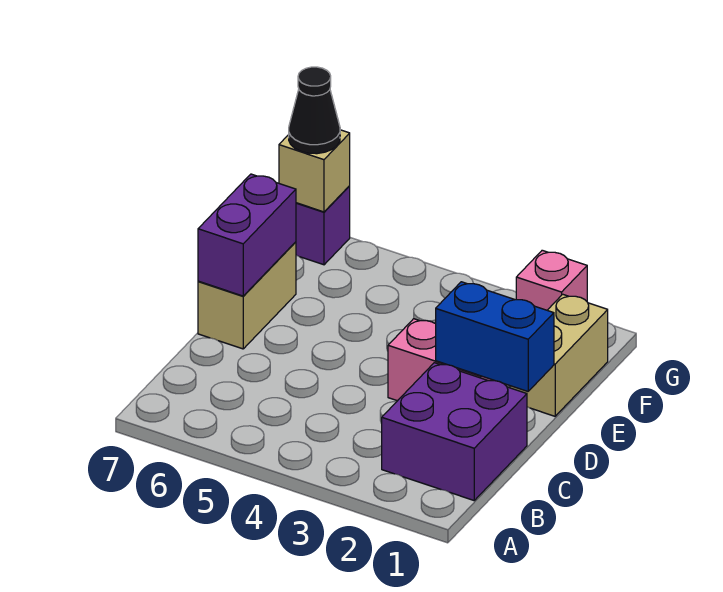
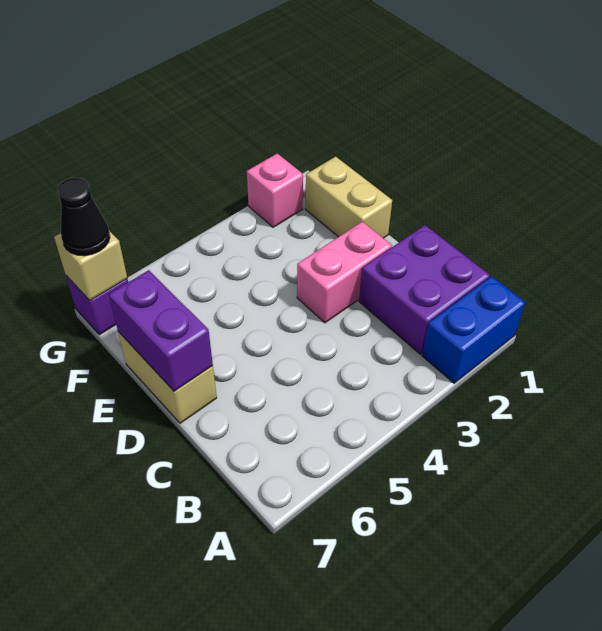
blue brick D1:D2 level 2 -> blue brick A1:A2 level 1

